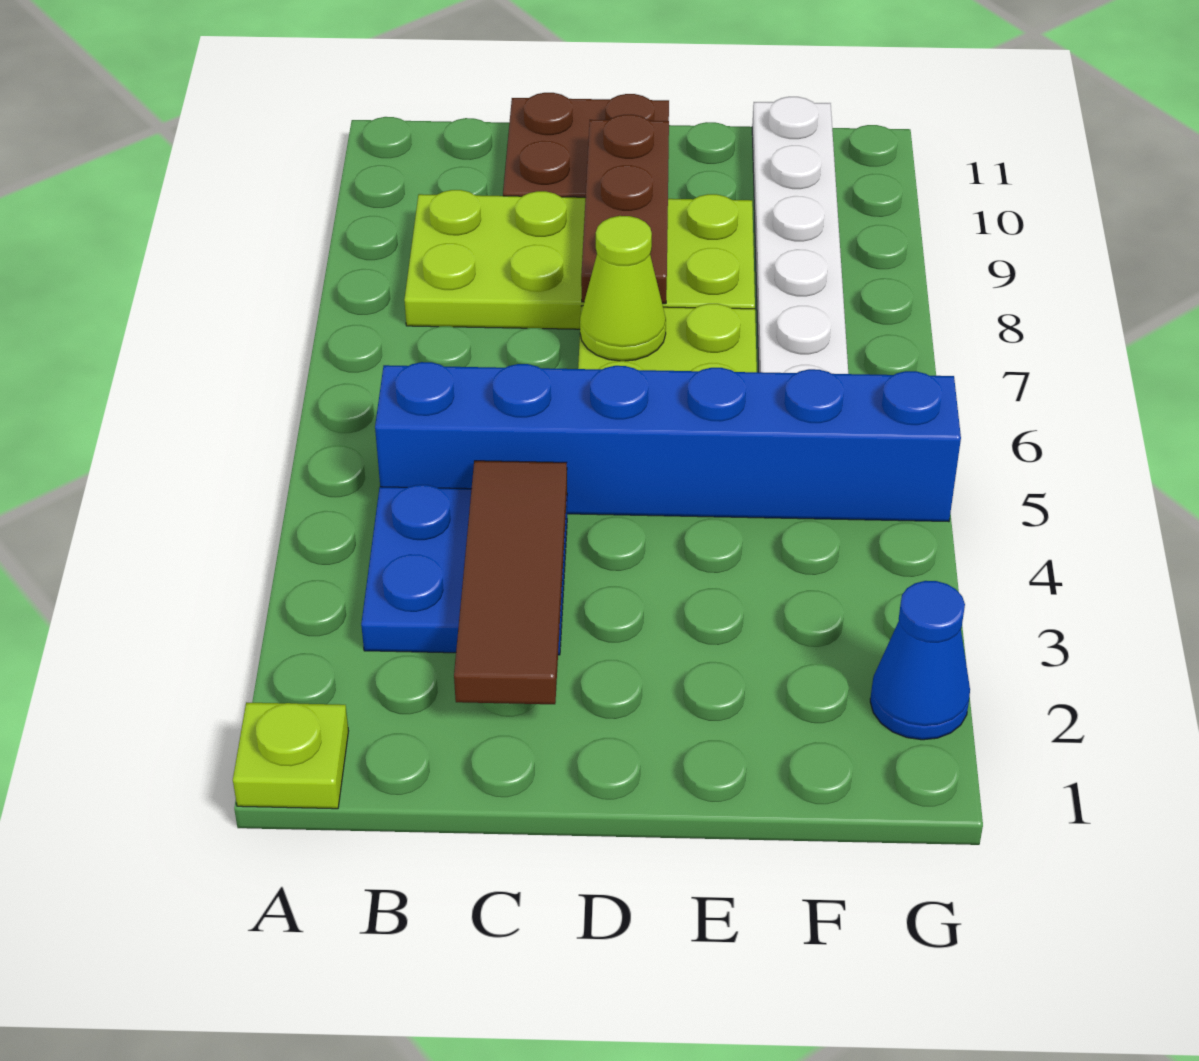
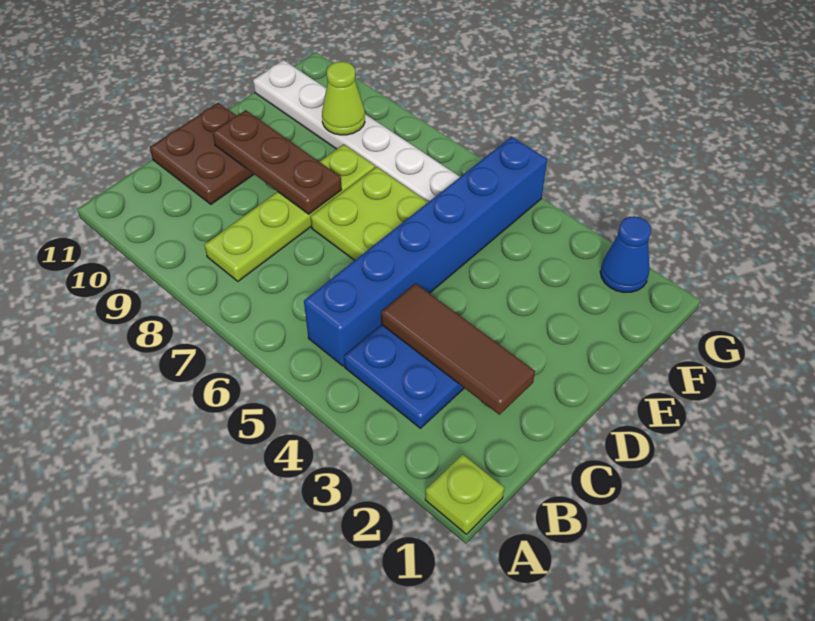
lime plate B8:E9 level 1 -> lime plate B8:E8 level 1
lime cone D7 level 2 -> lime cone F9 level 2

